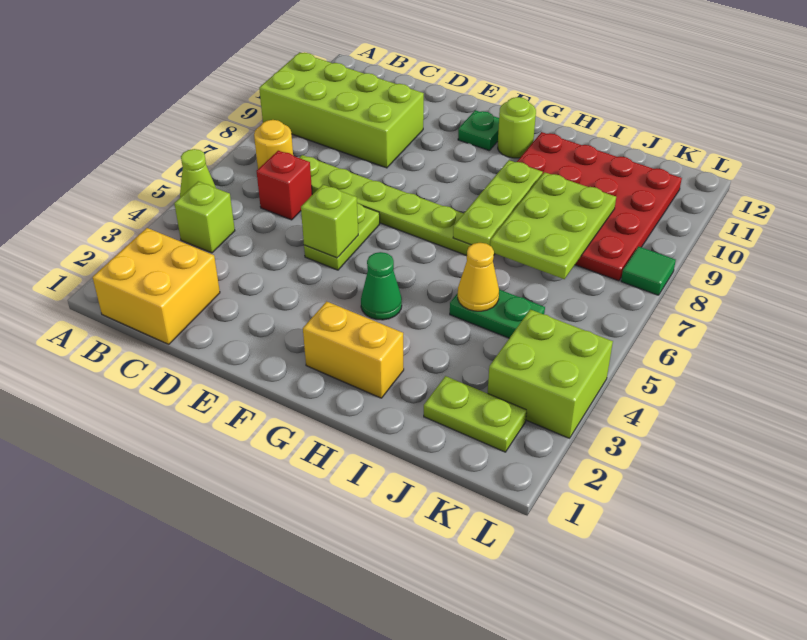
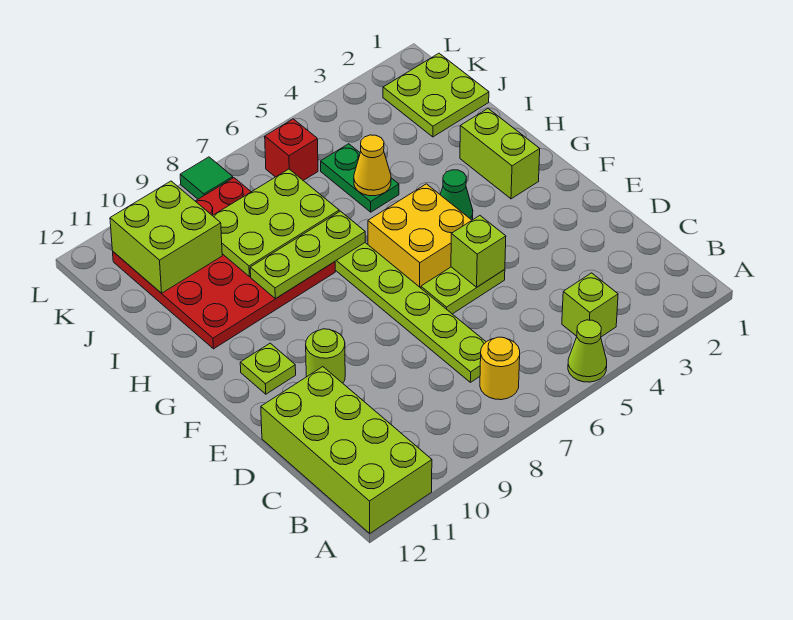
lime brick A9:D10 level 1 -> lime brick A11:D12 level 1
yellow brick B1:C2 level 1 -> yellow brick F5:G6 level 1
red brick C6 level 1 -> red brick K6 level 1
green plate F11 level 1 -> lime plate F11 level 1
yellow brick G2:H2 level 1 -> lime brick G2:H2 level 1
lime round brick G11 level 1 -> lime round brick E10 level 1
lime plate J2:K2 level 1 -> lime plate J1:K2 level 1
lime brick K3:L4 level 1 -> lime brick J10:K11 level 2

